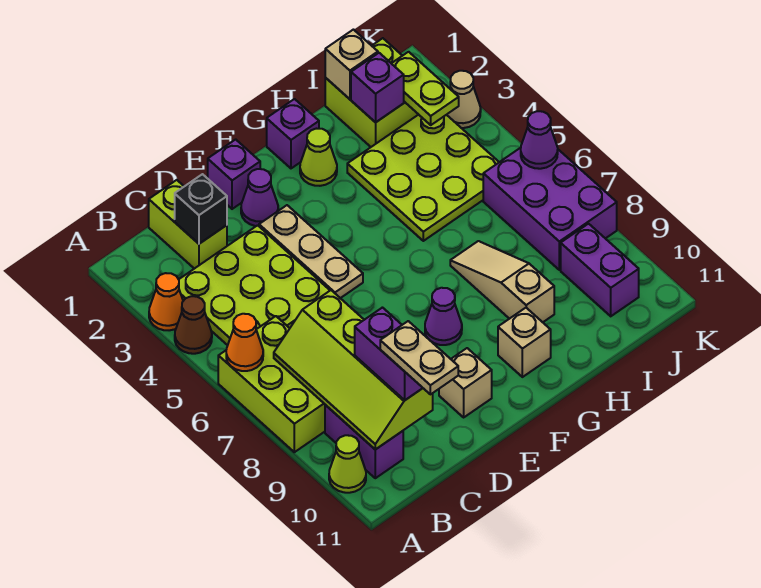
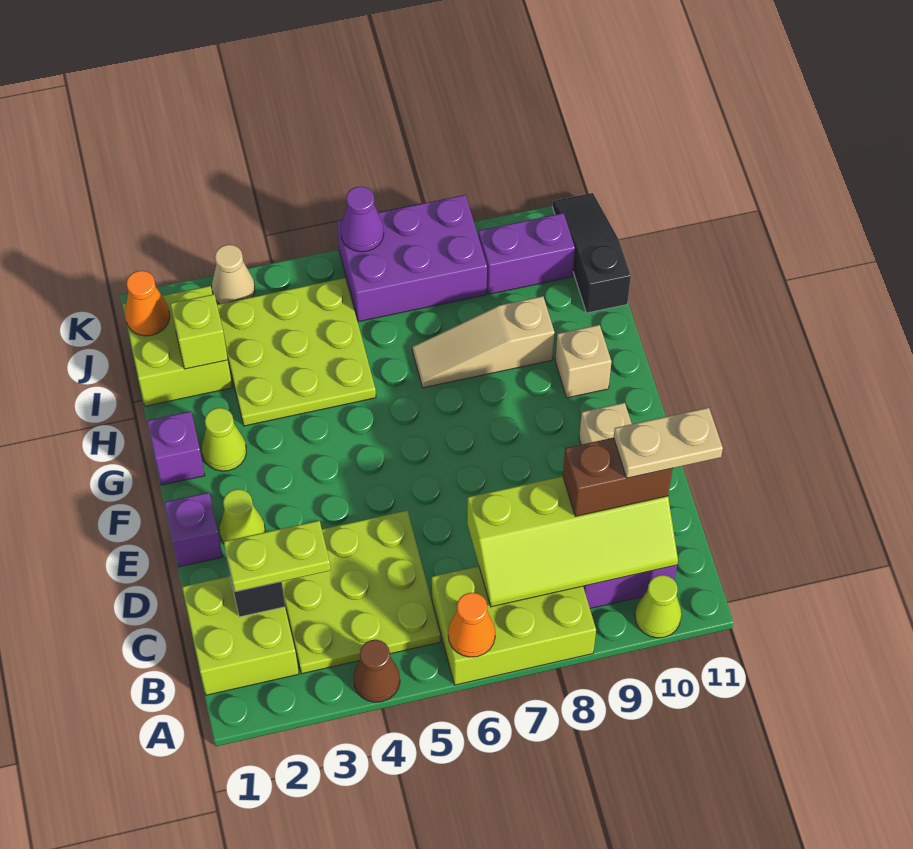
orange cone A3 level 1 -> orange cone J1 level 2
lime brick C1:C2 level 1 -> lime brick B1:C2 level 1
purple brick C9:C10 level 3 -> brown brick C9:C10 level 3
purple cone E2 level 1 -> lime cone E2 level 1
tan plate E3:E5 level 1 -> none
purple cone F8 level 1 -> none
tan brick I1 level 2 -> none
purple brick I2 level 2 -> lime brick I2 level 2
none -> black slope I11:K11 level 1 top I
lime plate J2:J3 level 2 -> lime plate C2:C3 level 3

